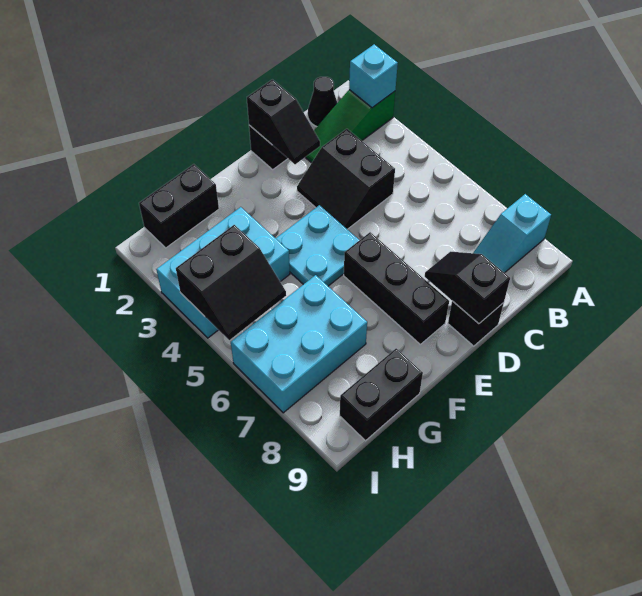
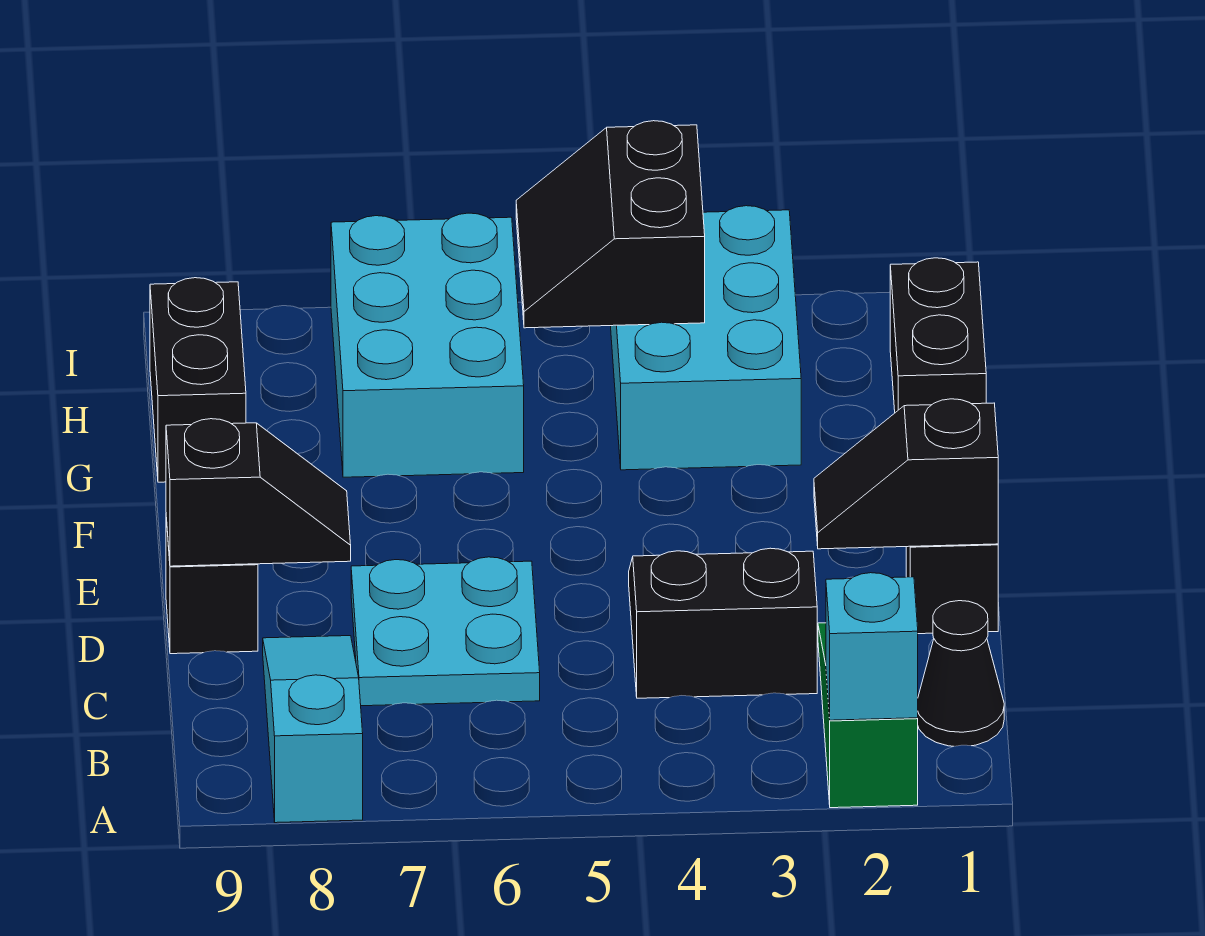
cyan slope A8:B8 level 1 top A -> cyan slope A8:C8 level 1 top A
cyan plate E4:F5 level 1 -> cyan plate C6:D7 level 1
black brick E6:E8 level 1 -> none

